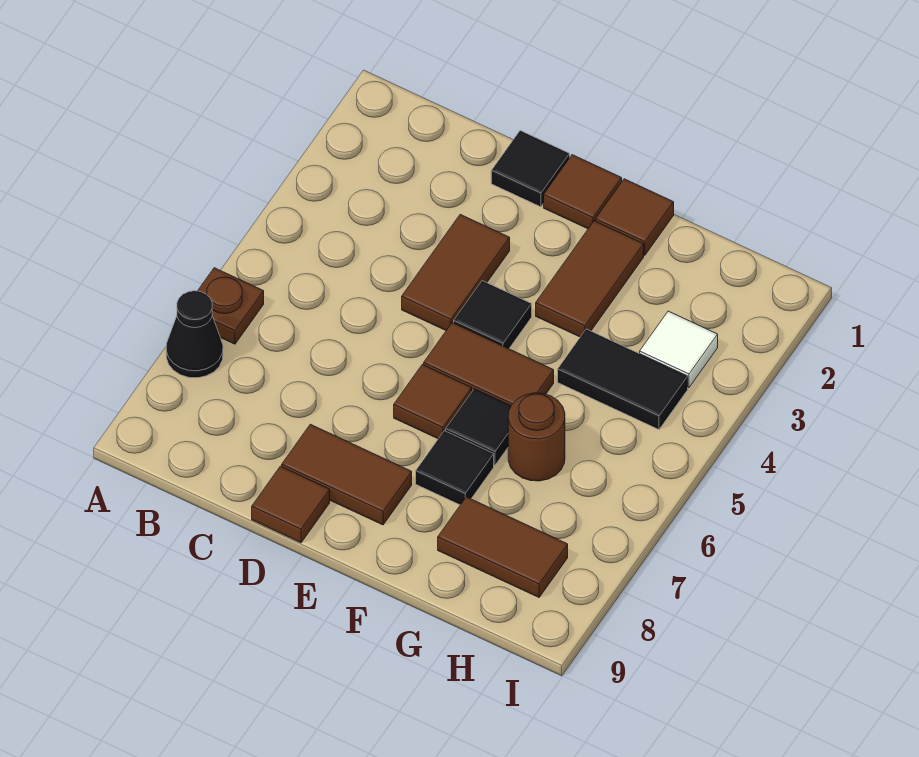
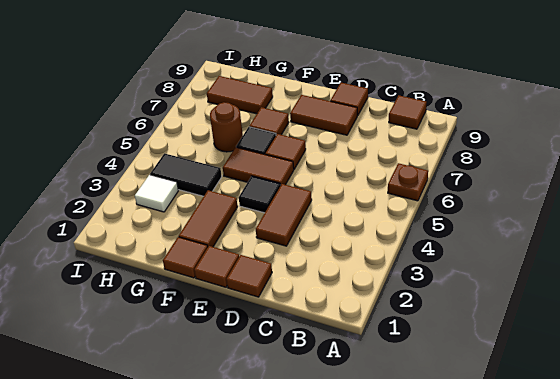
black cone A7 level 1 -> none
none -> brown tile B9 level 1
black tile D1 level 1 -> brown tile D1 level 1
black tile F7 level 1 -> brown tile F7 level 1

